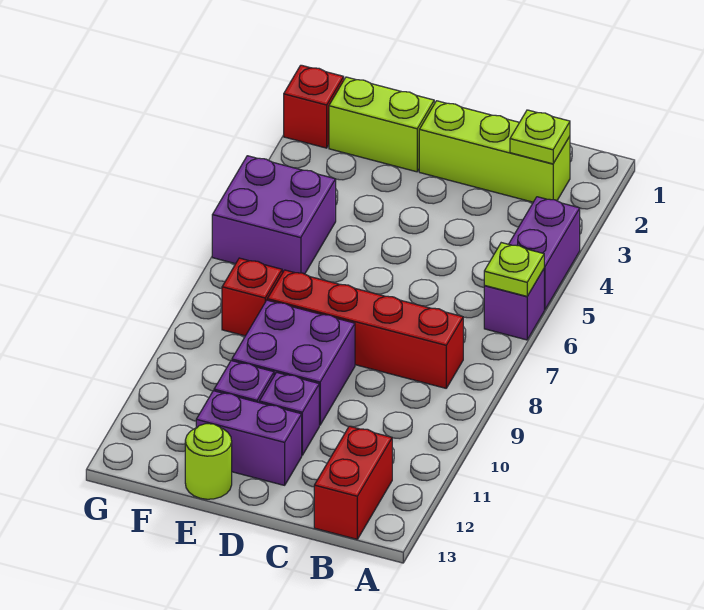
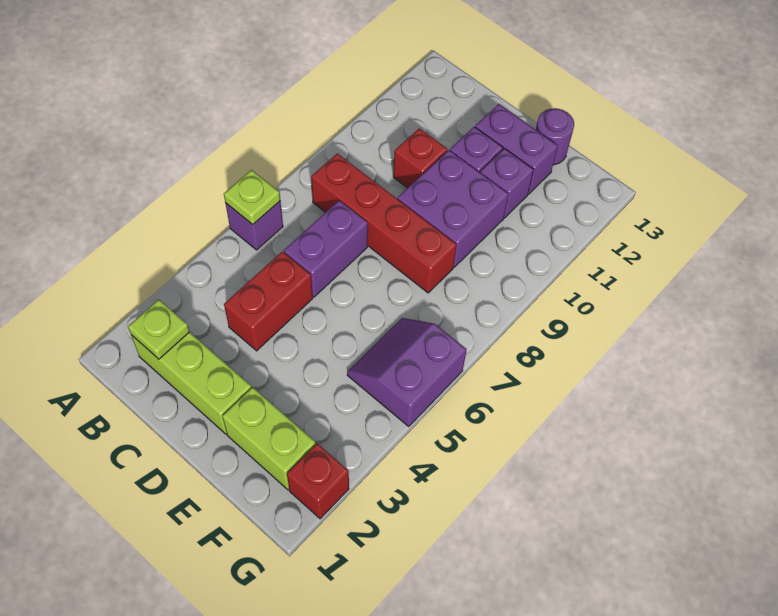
purple brick A4:A5 level 1 -> purple brick C6:C7 level 1
red brick B12:B13 level 1 -> red brick C4:C5 level 1
lime round brick E13 level 1 -> purple round brick E13 level 1
purple brick F5:G6 level 1 -> purple slope F5:G6 level 1 top G
red brick F8 level 1 -> red brick C10 level 1

